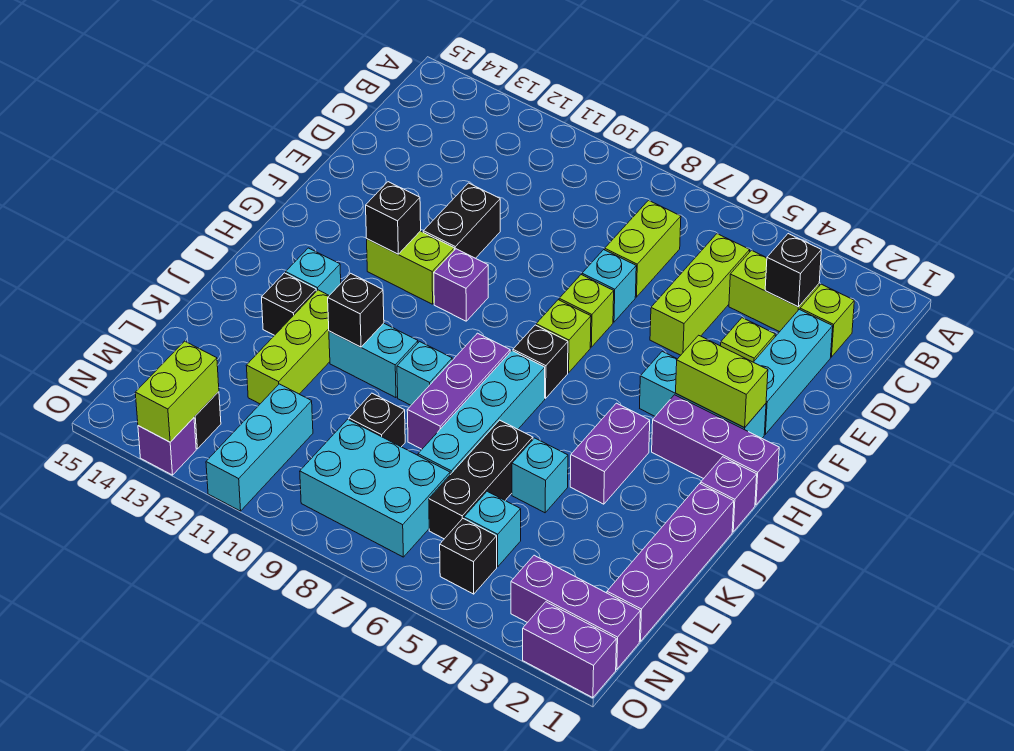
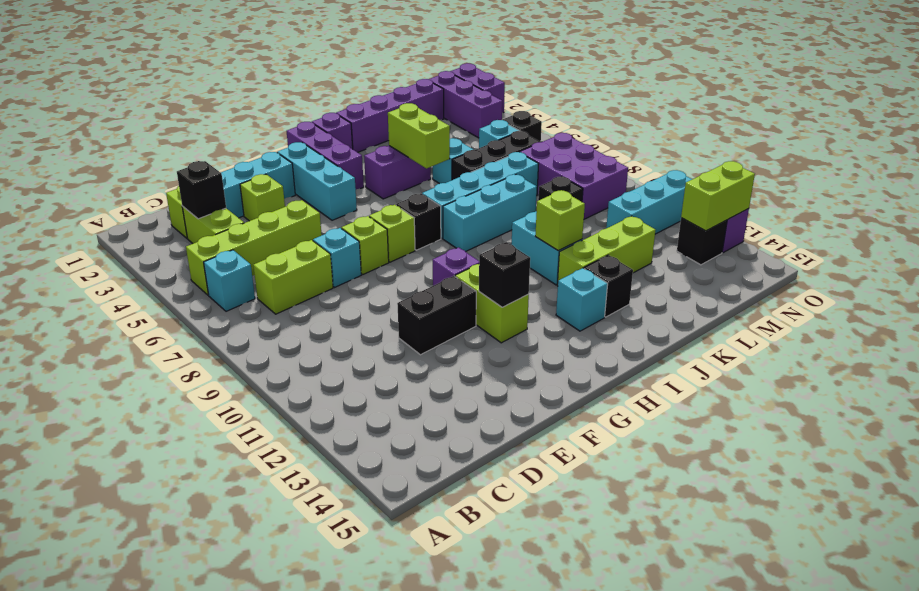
lime brick C5:E5 level 1 -> lime brick B5:E5 level 1
lime brick G2:G3 level 2 -> lime brick J4:J5 level 2
purple brick I8:K8 level 1 -> cyan brick I8:K8 level 1
cyan brick J9 level 1 -> cyan brick B6 level 1
black brick J11 level 2 -> lime brick J11 level 2
cyan brick M7:N9 level 1 -> purple brick M7:N9 level 1

